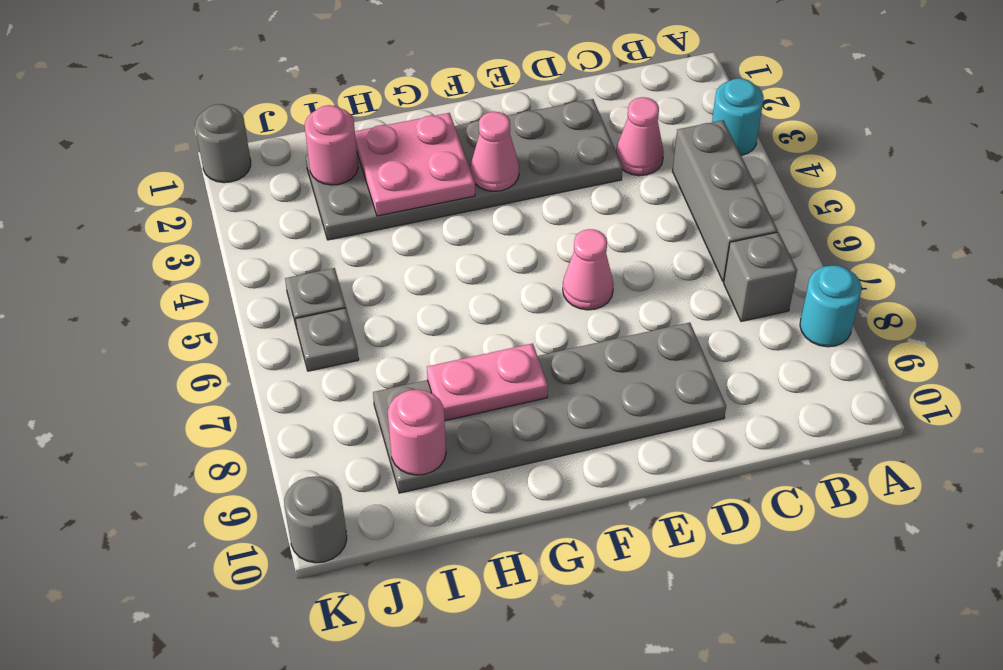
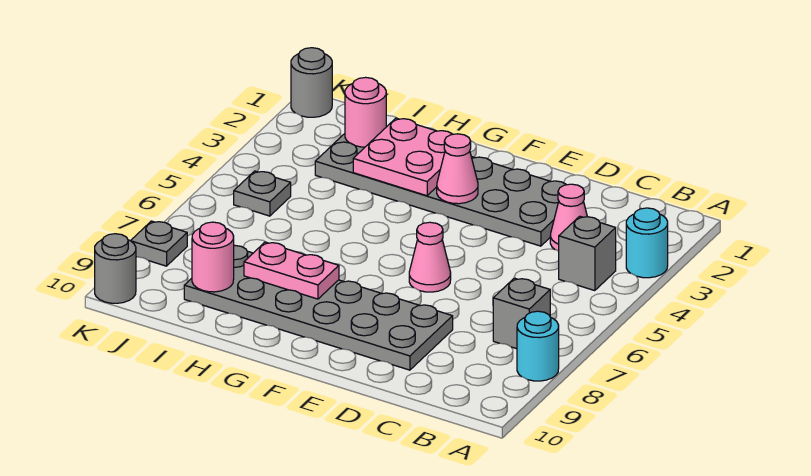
grey brick B4:B6 level 1 -> grey brick B4 level 1
grey plate J6 level 1 -> grey plate K8 level 1

